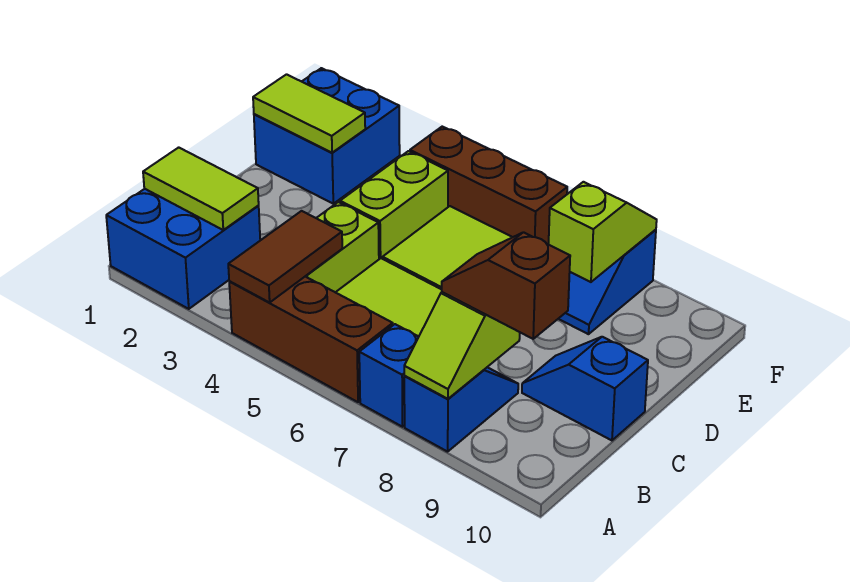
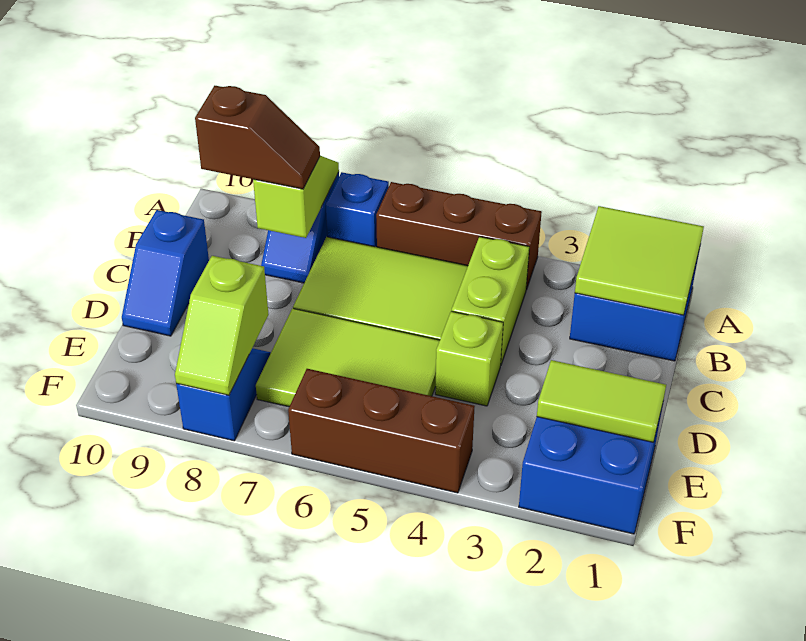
brown tile A4:B4 level 2 -> none
lime tile B1:B2 level 2 -> lime tile A1:B2 level 2
blue slope C9:C10 level 1 top 10 -> blue slope C10:D10 level 1 top C
lime brick D4:E4 level 1 -> lime brick D4 level 1

